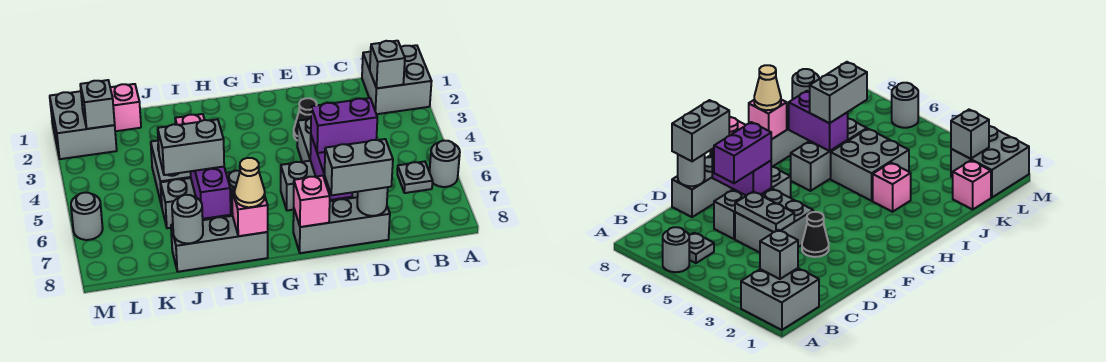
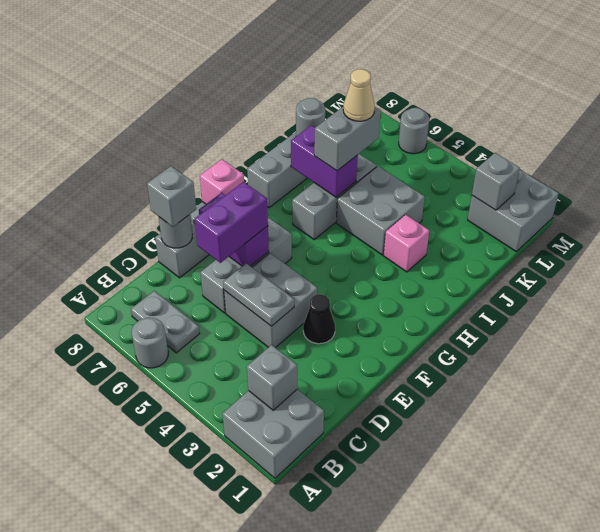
grey plate B6 level 1 -> grey plate B6:B7 level 1
grey brick D8:E8 level 3 -> grey brick D8 level 3
pink brick H8 level 2 -> none
tan cone H8 level 3 -> tan cone J6 level 4
pink brick K1 level 1 -> none

